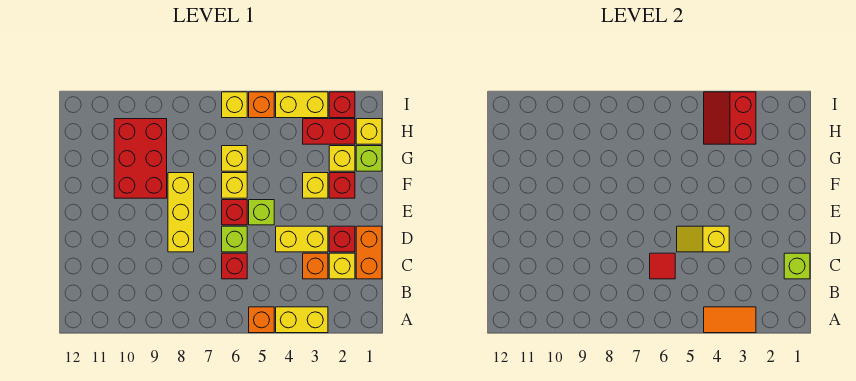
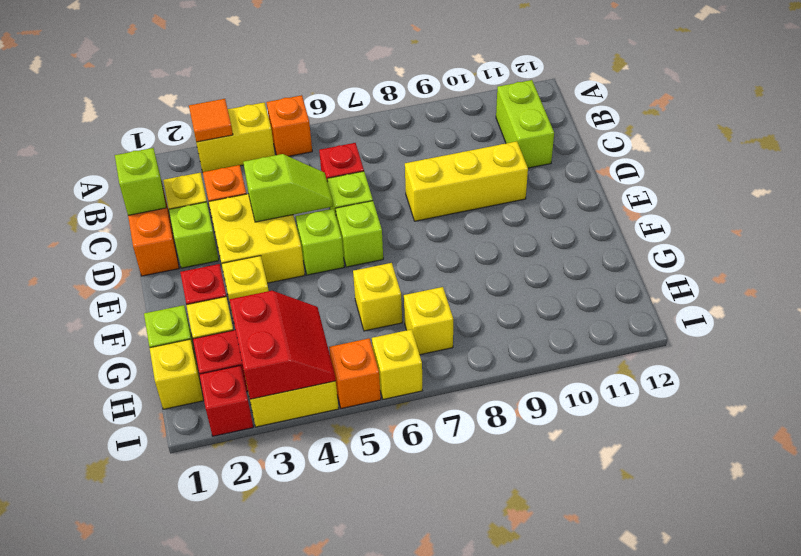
orange tile A3:A4 level 2 -> orange tile A3 level 2
none -> lime brick B11:C11 level 1
red tile C6 level 2 -> none
red brick D2 level 1 -> lime brick D2 level 1
yellow brick D3:D4 level 1 -> yellow brick D3:E4 level 1
yellow slope D4:D5 level 2 top 4 -> lime slope D4:D5 level 2 top 4
yellow brick D8:F8 level 1 -> yellow brick D8:D10 level 1
red brick E6 level 1 -> lime brick E6 level 1
yellow brick F6 level 1 -> yellow brick H7 level 1
red brick F9:H10 level 1 -> none

